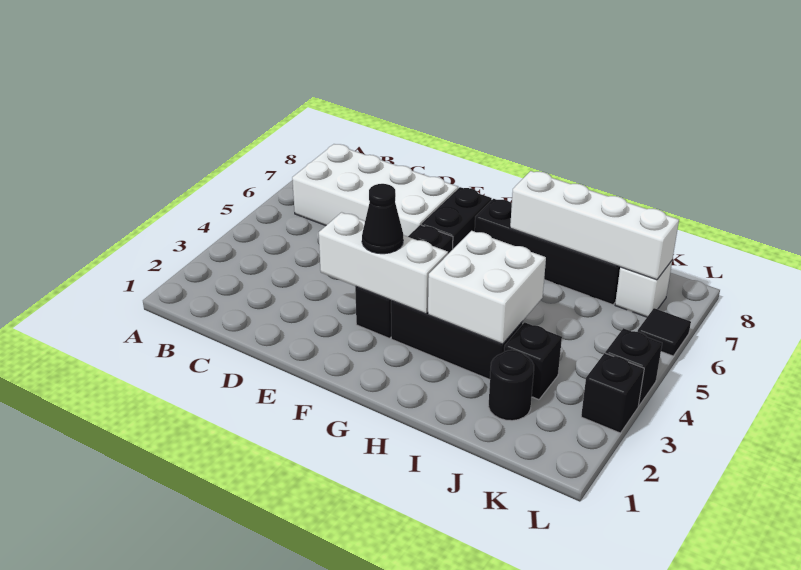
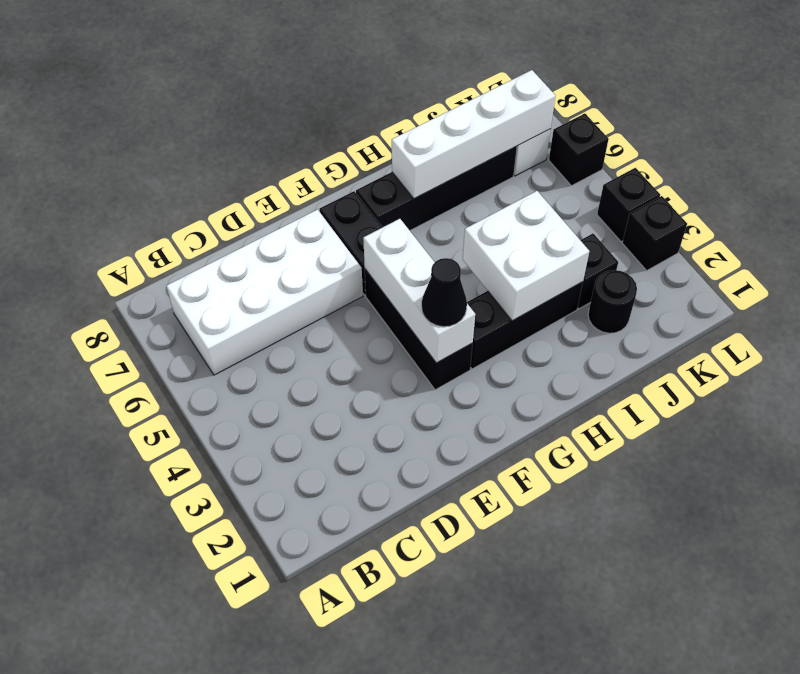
white brick E3:G3 level 2 -> white brick F3:F5 level 2
black tile L6 level 1 -> black brick L6 level 1

